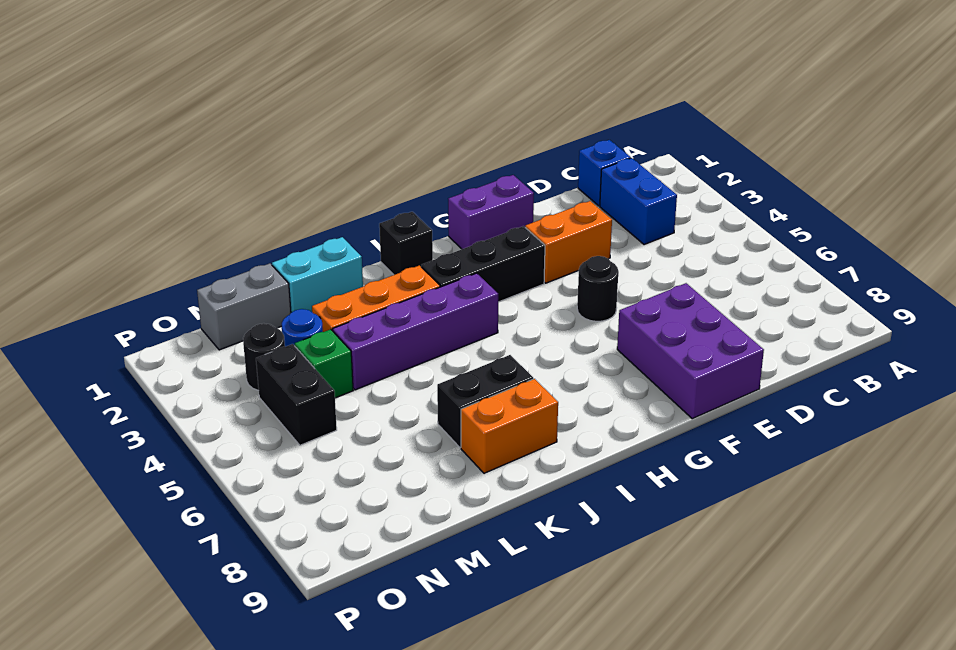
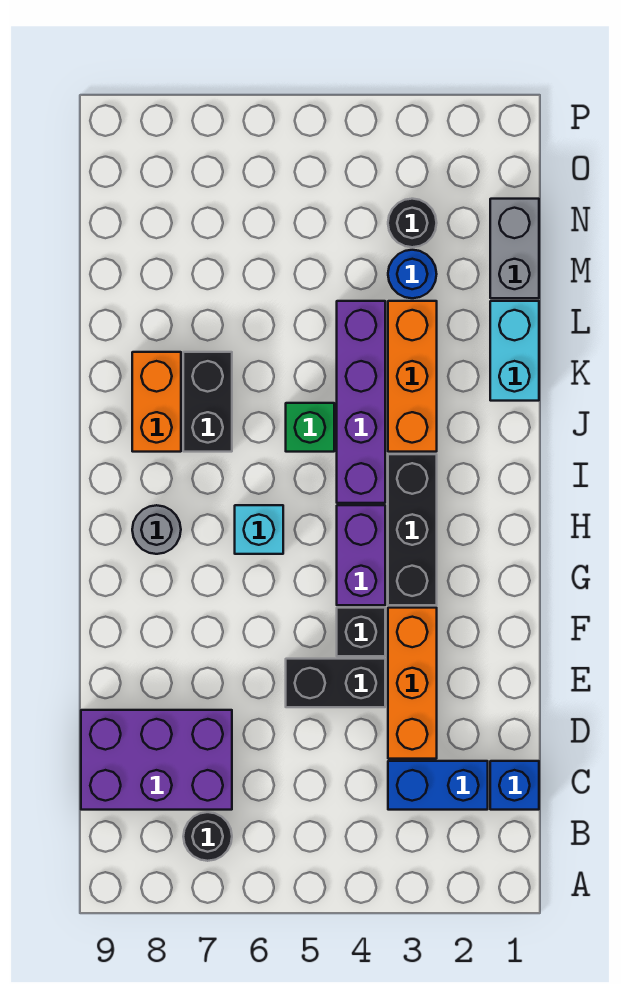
orange brick E3:F3 level 1 -> orange brick D3:F3 level 1
purple brick E7:F9 level 1 -> purple brick C7:D9 level 1
purple brick F1:G1 level 1 -> purple brick G4:H4 level 1
black round brick F5 level 1 -> black round brick B7 level 1
none -> cyan brick H6 level 1
none -> grey round brick H8 level 1
black brick I1 level 1 -> black brick F4 level 1
green brick M4 level 1 -> green brick J5 level 1
black brick N4:N5 level 1 -> black brick E4:E5 level 1

